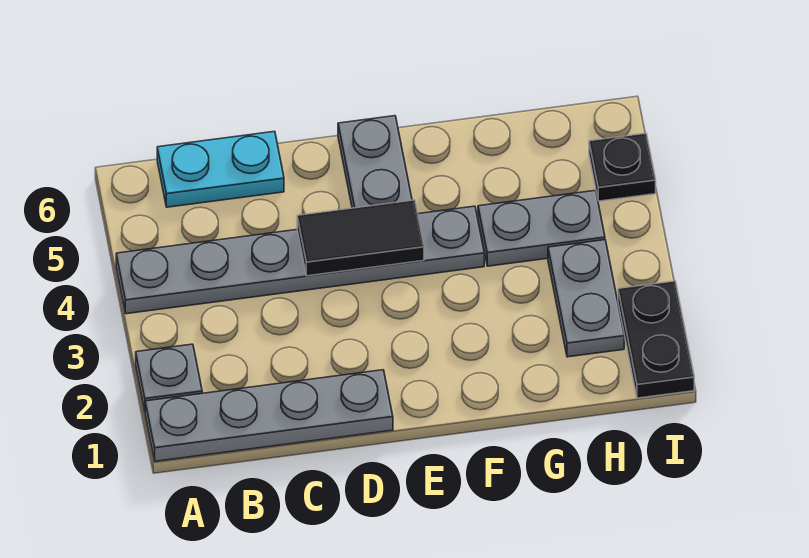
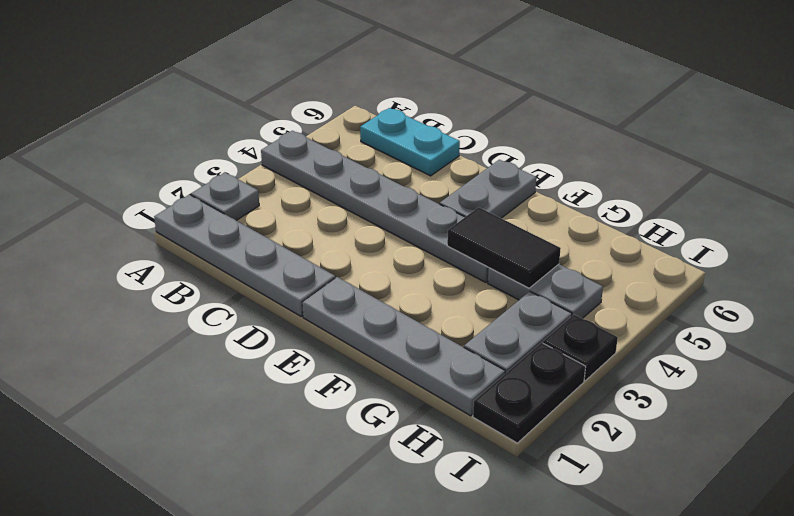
black tile D4:E4 level 2 -> black tile F4:G4 level 2
none -> grey plate E1:H1 level 1
black plate I5 level 1 -> black plate I3 level 1

